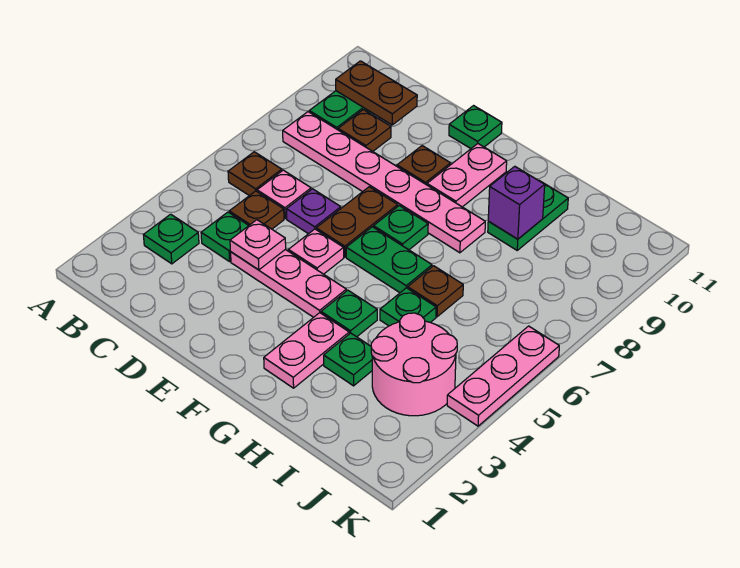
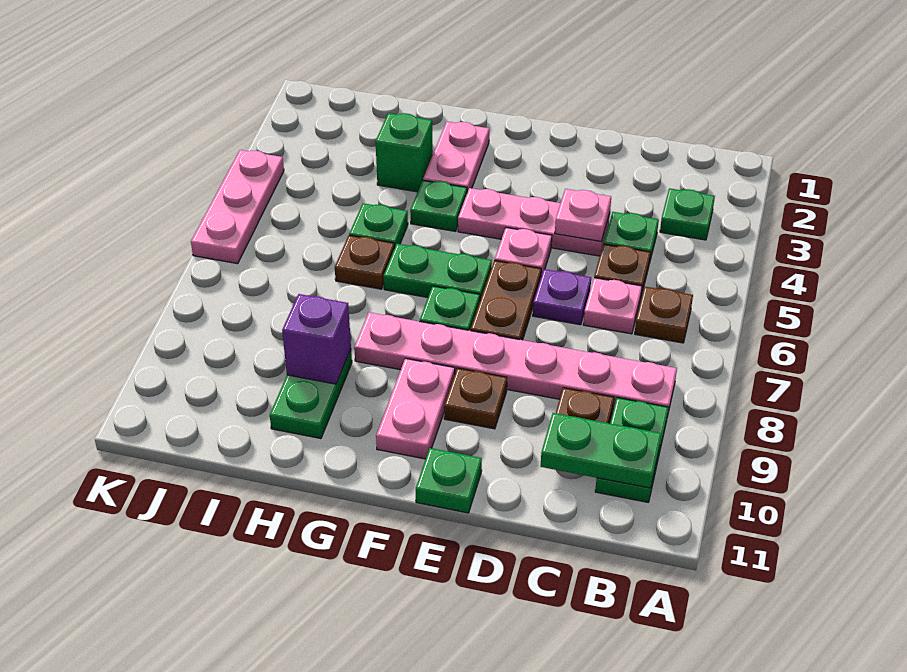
brown plate B10:C10 level 2 -> green plate B10:C10 level 2
green plate H3 level 1 -> green brick H3 level 1
pink round brick I3:J4 level 1 -> none

